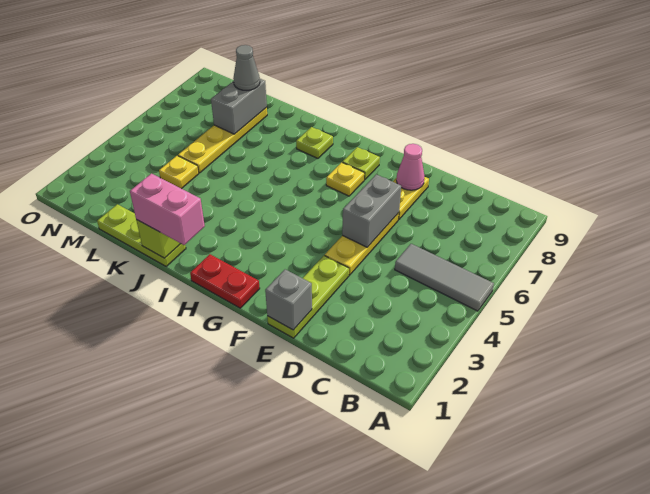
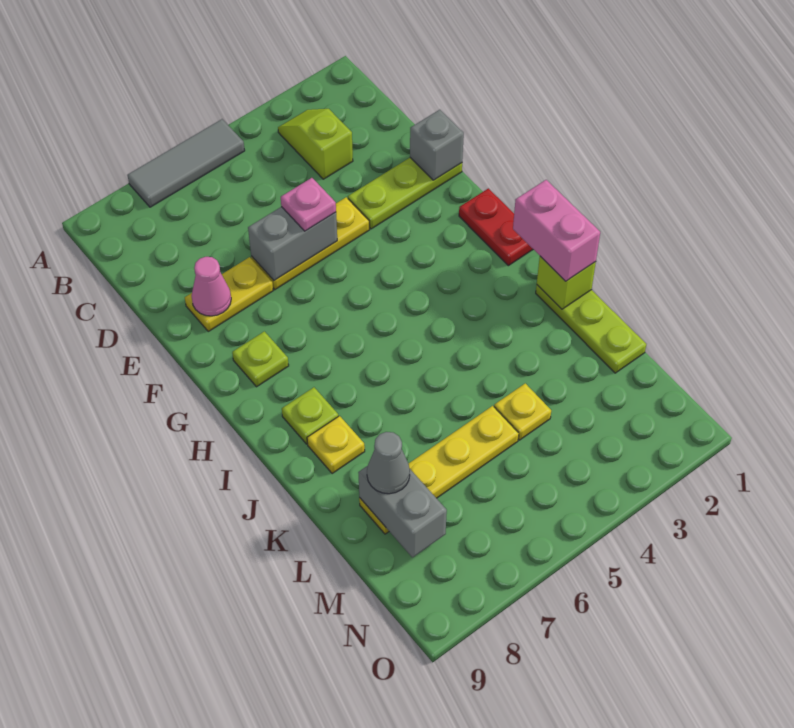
grey tile A5:C5 level 1 -> grey tile A5:A7 level 1
none -> lime slope B3:C3 level 1 top C
none -> pink plate E5 level 3
yellow plate G7 level 1 -> yellow plate J8 level 1
grey brick L7:L8 level 2 -> grey brick L8:M8 level 2

